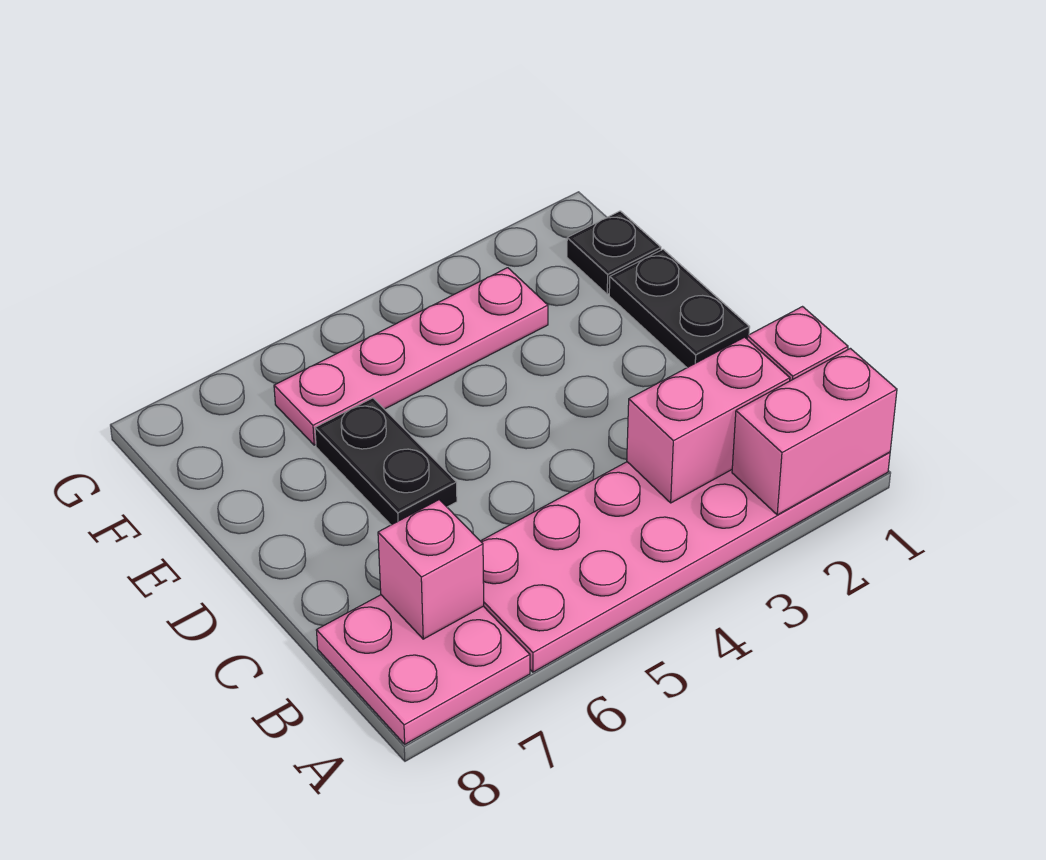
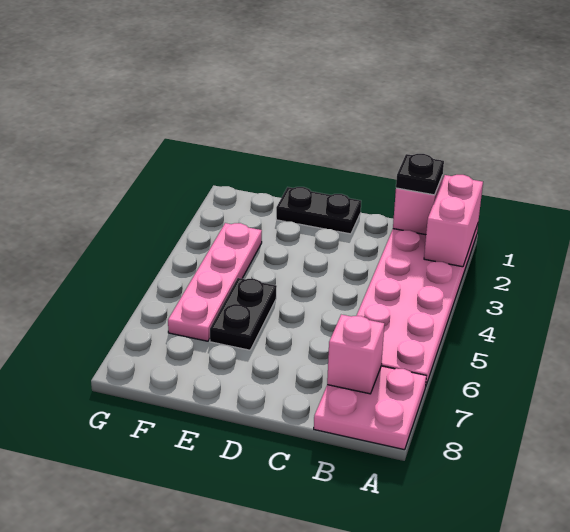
pink brick B2:B3 level 2 -> none
black plate D6:E6 level 1 -> black plate E5:E6 level 1
black plate F1 level 1 -> black plate B1 level 3

